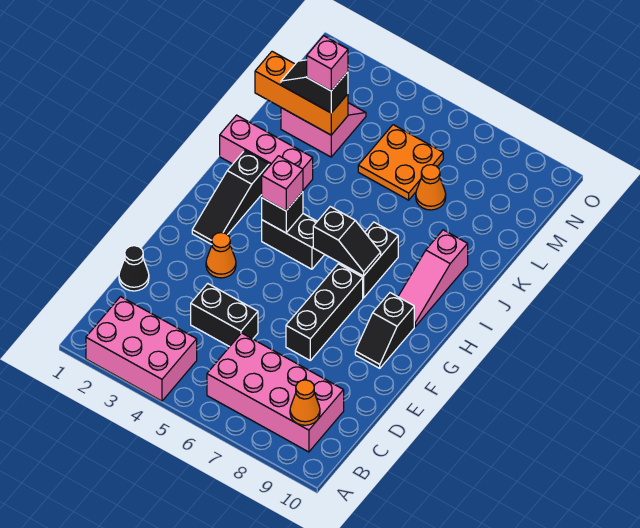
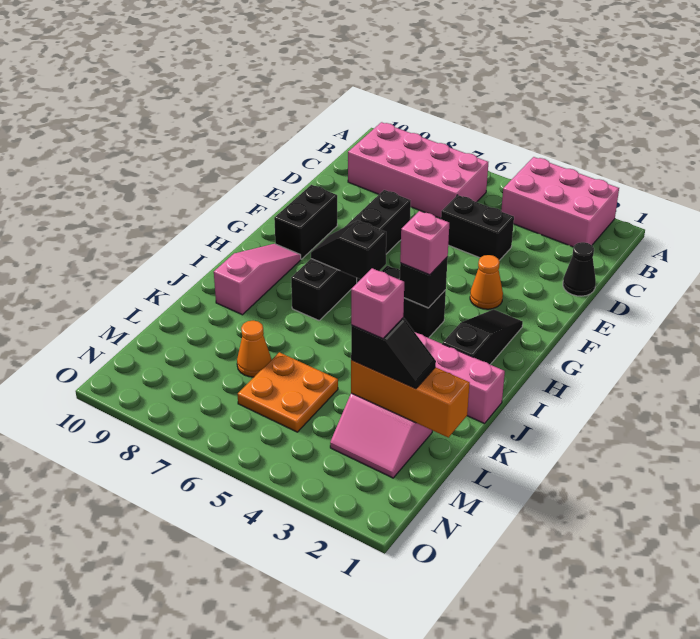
orange cone B9 level 2 -> none
black slope F9:G9 level 1 top G -> black brick F9:G9 level 1

